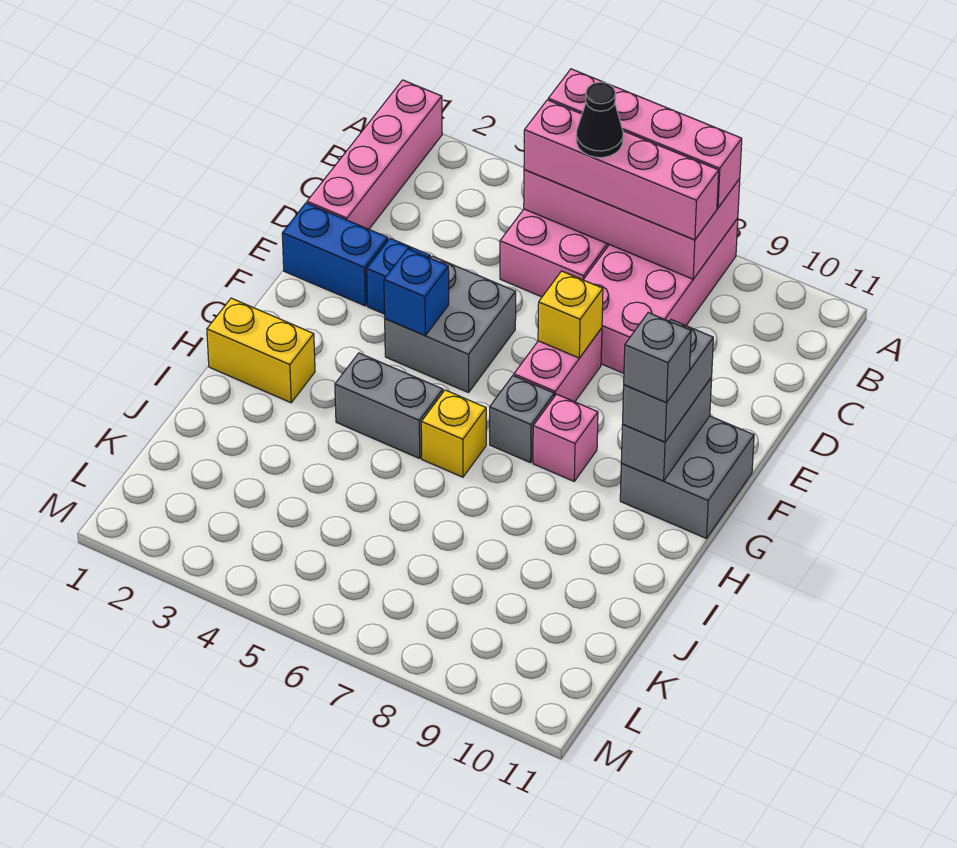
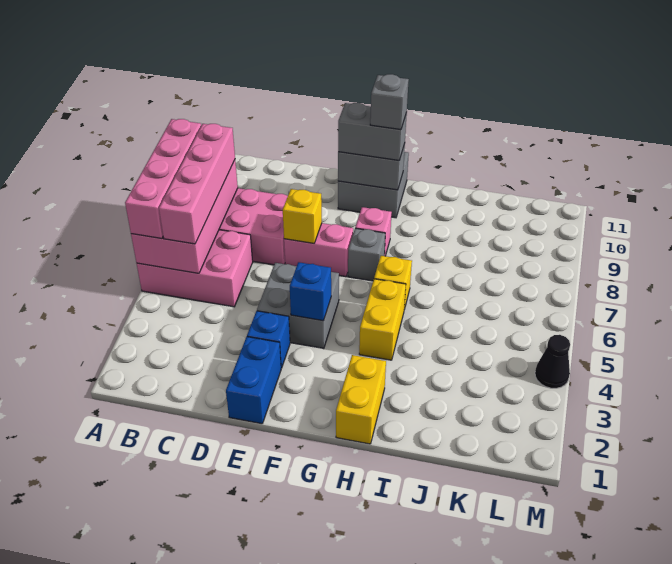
pink brick A1:D1 level 1 -> none
black cone B6 level 4 -> black cone M4 level 1
grey brick H4:H5 level 1 -> yellow brick H4:H5 level 1

